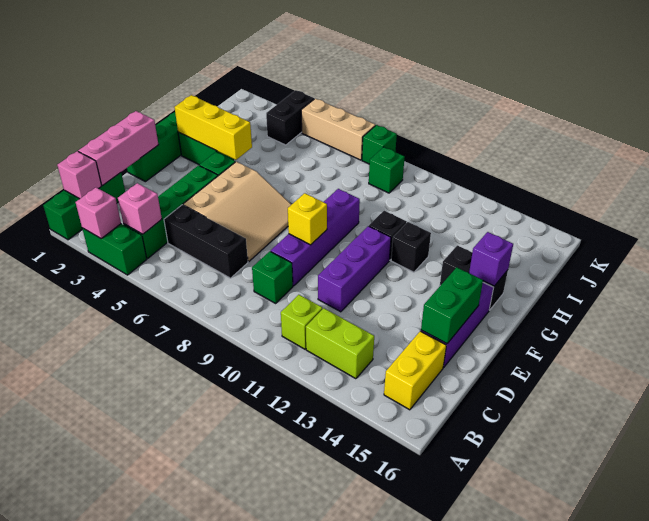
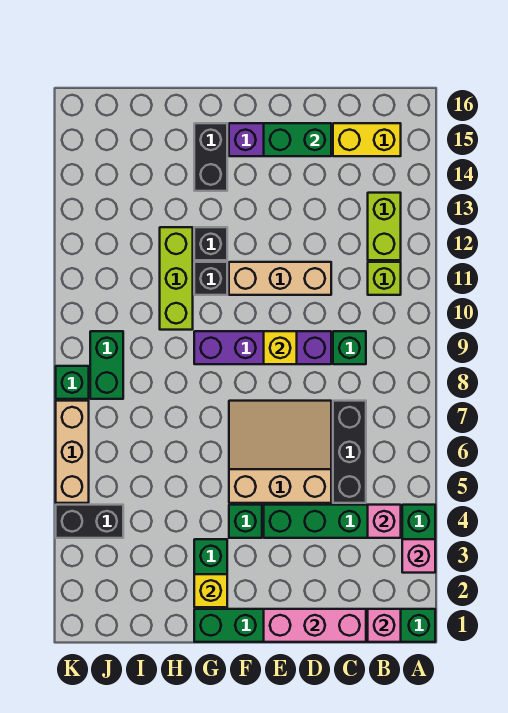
purple brick D11:F11 level 1 -> tan brick D11:F11 level 1
yellow brick G2:G4 level 2 -> yellow brick G2 level 2
purple brick G15 level 2 -> none
none -> lime brick H10:H12 level 1
green brick J9 level 1 -> green brick J8:J9 level 1

